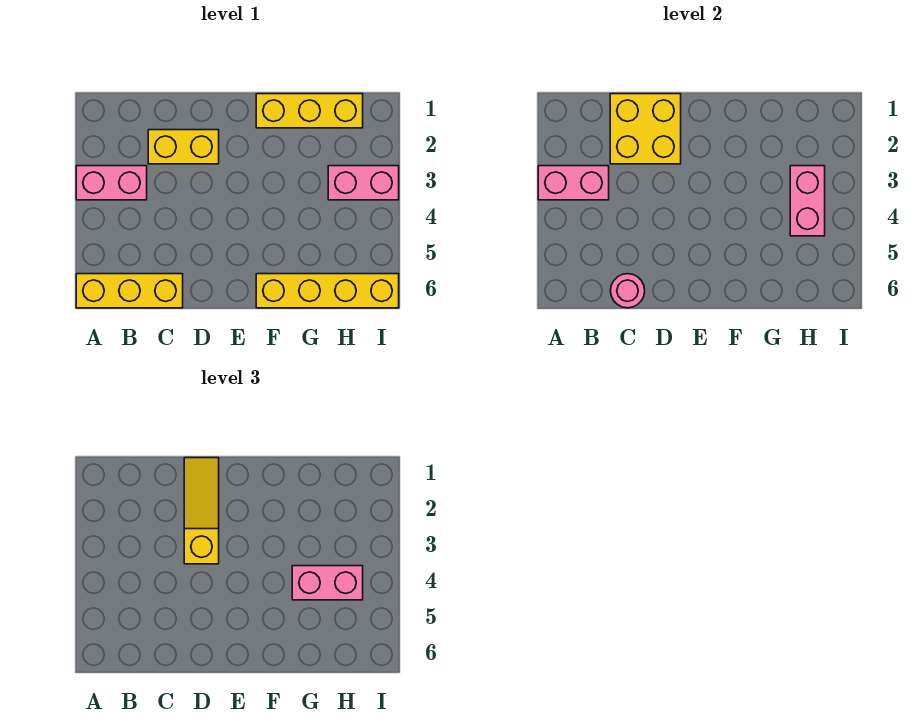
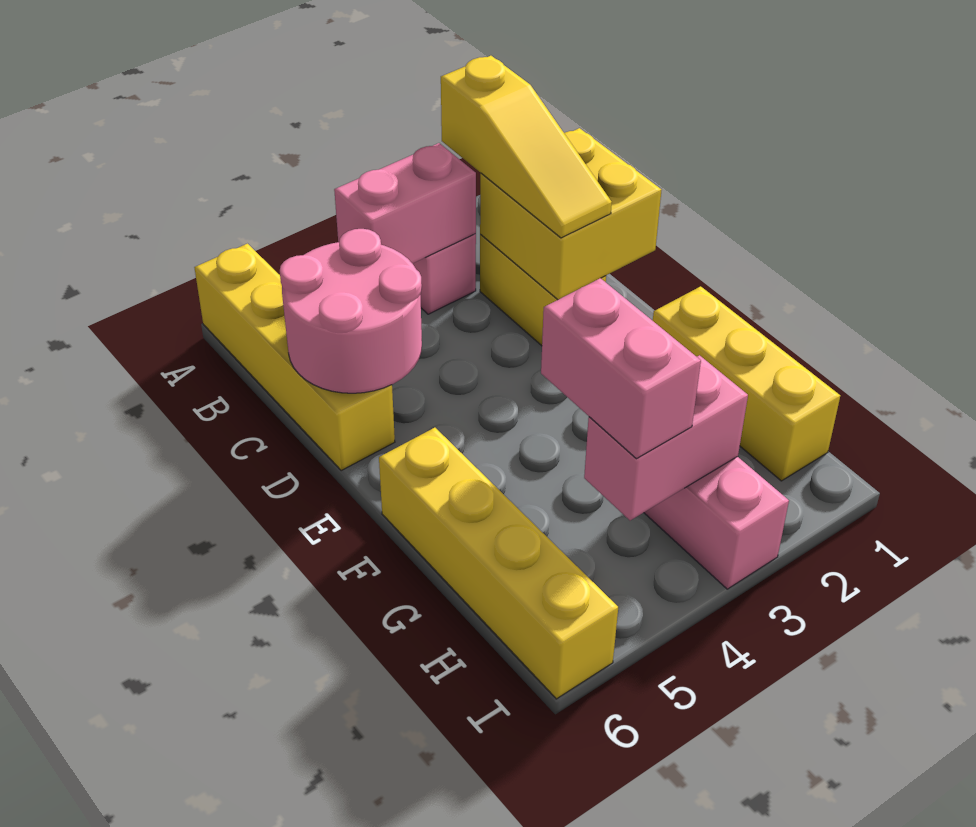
pink brick A3:B3 level 2 -> pink brick B3:B4 level 2
yellow brick A6:C6 level 1 -> yellow brick A6:D6 level 1
pink round brick C6 level 2 -> pink round brick C5:D6 level 2
yellow slope D1:D3 level 3 top 3 -> yellow slope B2:D2 level 3 top B

